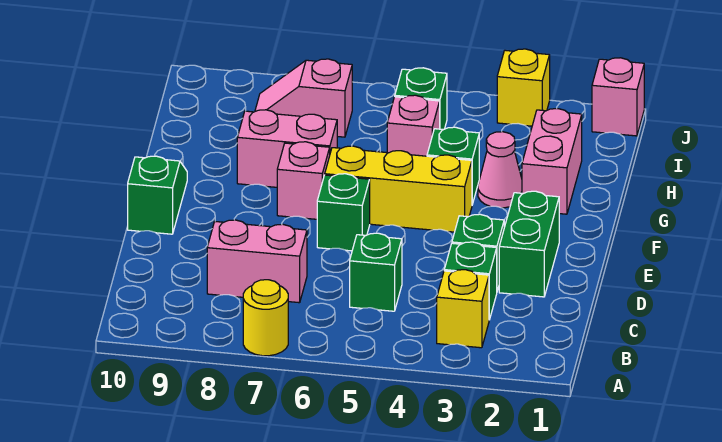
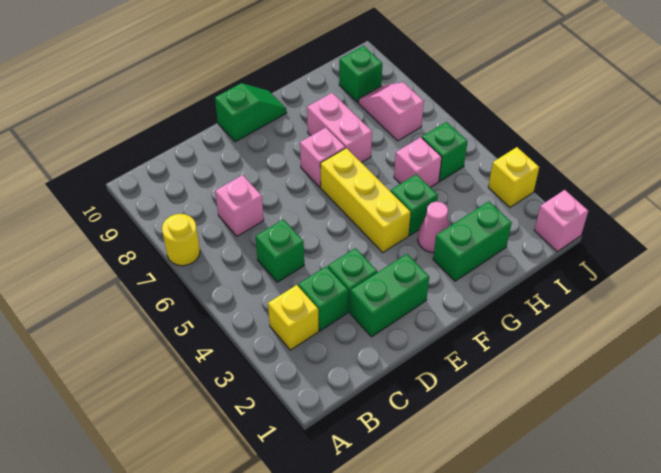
pink brick C7:C8 level 1 -> pink brick C7 level 1
green brick E6 level 1 -> green brick I9 level 1
pink brick G2:H2 level 1 -> green brick G2:H2 level 1

